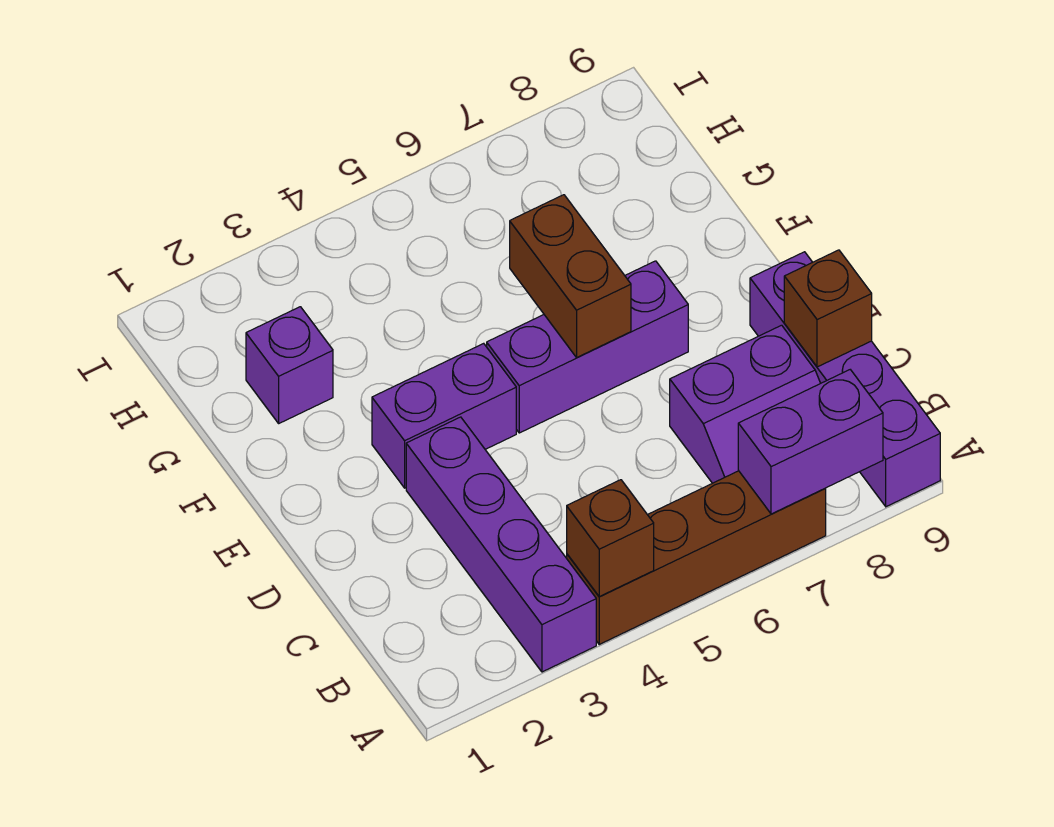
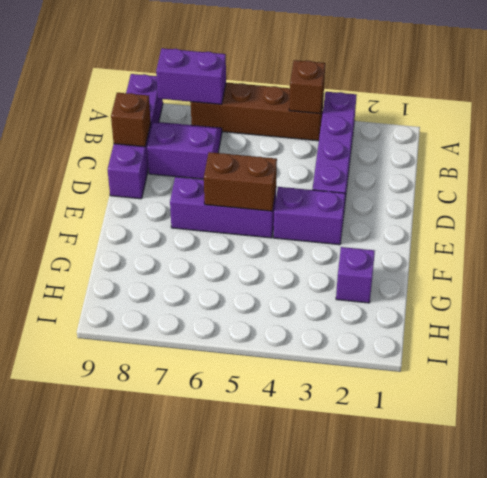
brown brick E6:F6 level 2 -> brown brick E5:E6 level 2

